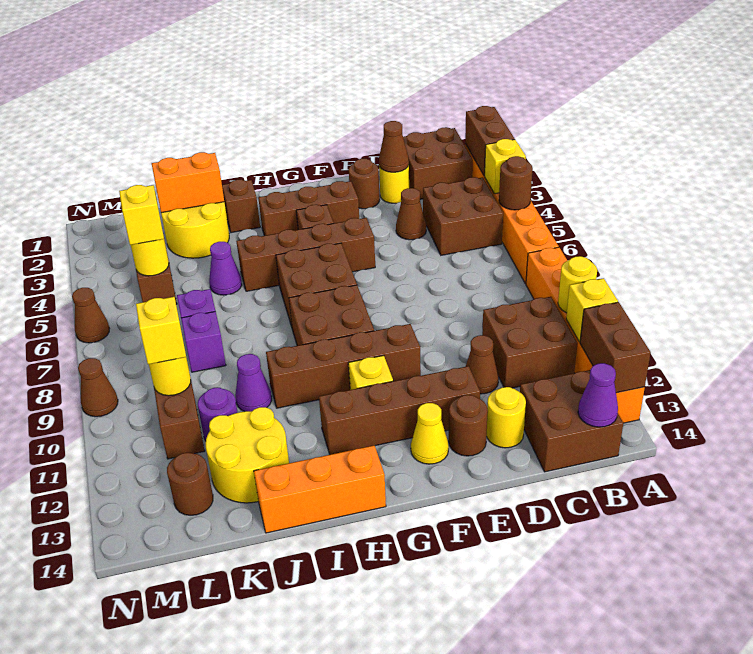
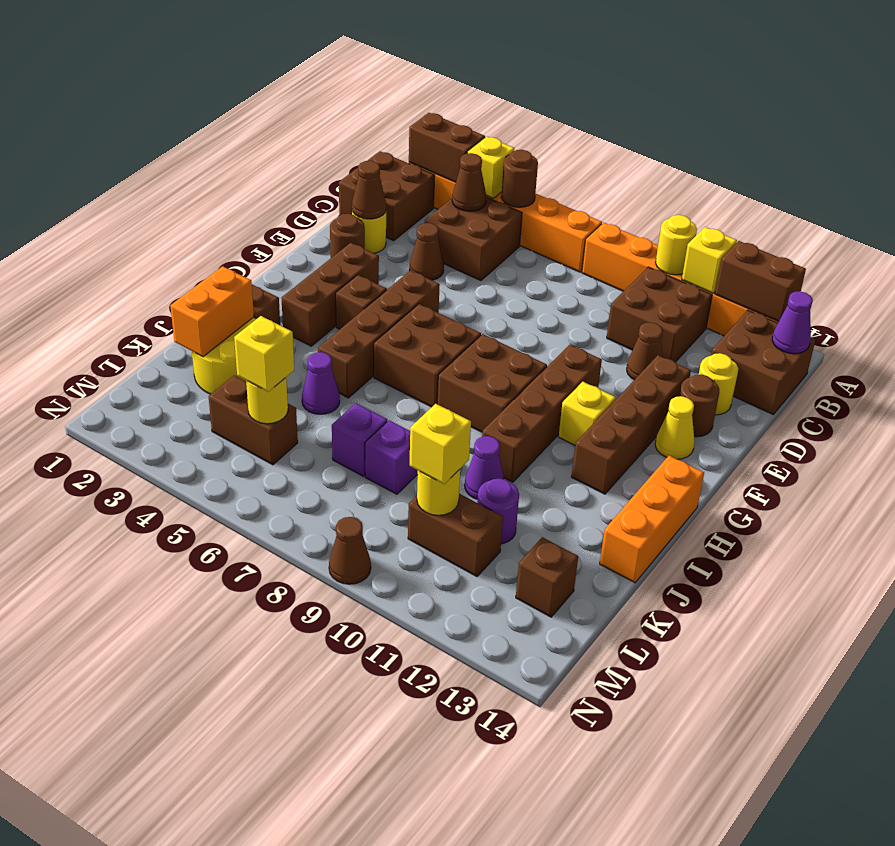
yellow round brick J12:K13 level 1 -> none
brown round brick L13 level 1 -> brown brick L13 level 1
brown cone N6 level 1 -> brown cone B4 level 2

